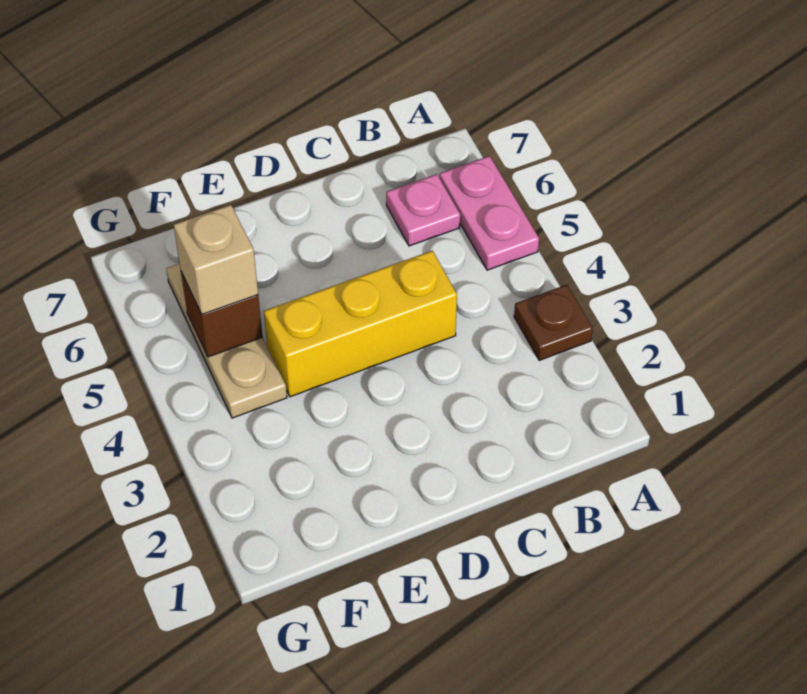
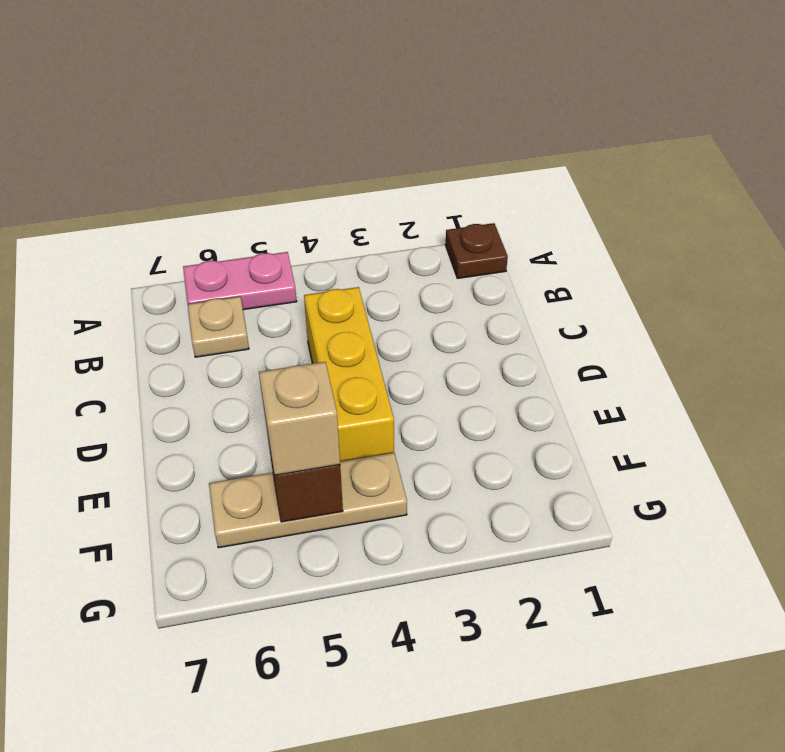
brown plate A3 level 1 -> brown plate A1 level 1
pink plate B6 level 1 -> tan plate B6 level 1

